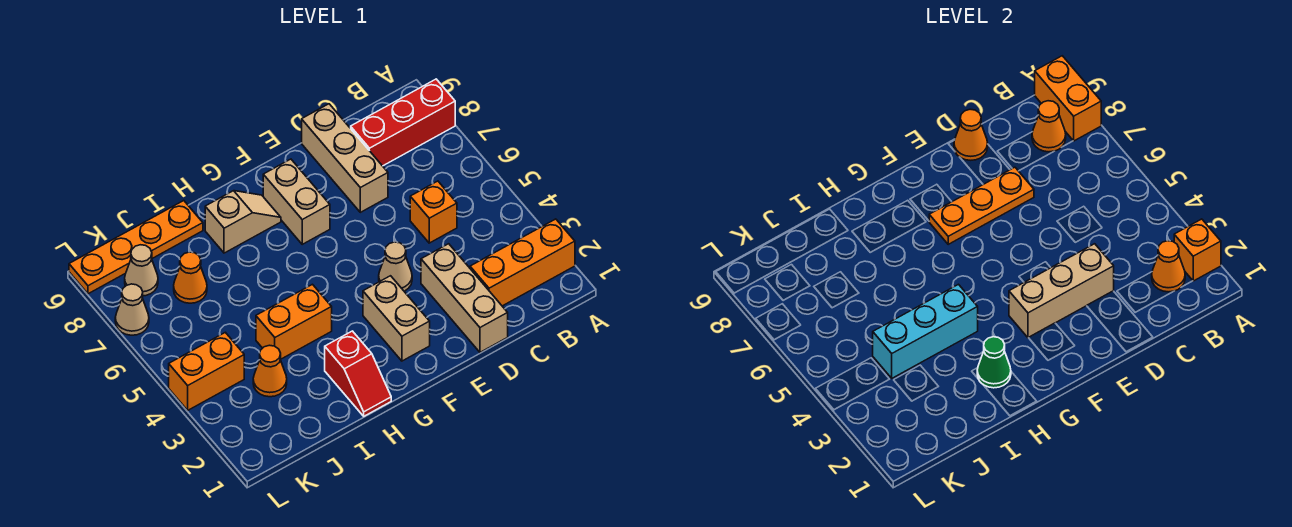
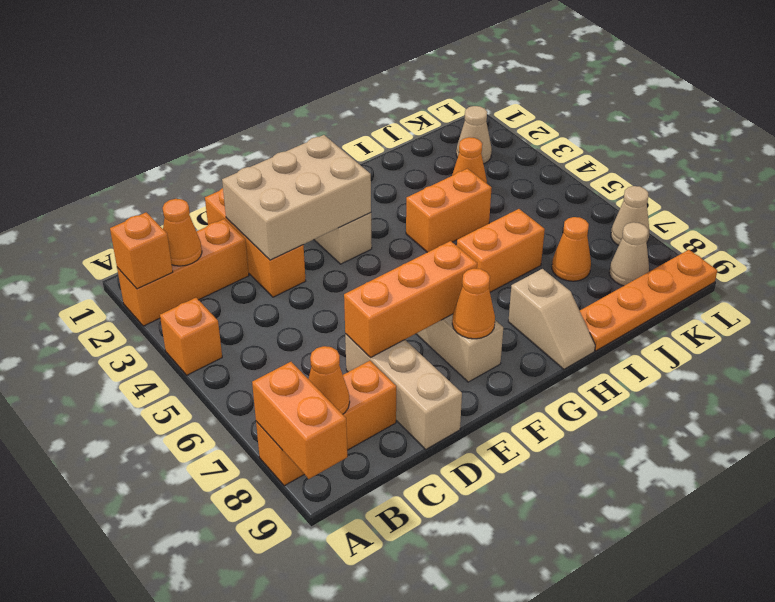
red brick A8:C8 level 1 -> orange brick A8:C8 level 1
orange brick C5 level 1 -> orange brick A4 level 1
tan brick D1:D3 level 1 -> orange brick D1:D3 level 1
tan brick D3:F3 level 2 -> tan brick D2:F3 level 2
orange plate D7:F7 level 2 -> orange brick D7:F7 level 2
orange cone D9 level 2 -> orange cone F8 level 2
tan cone E4 level 1 -> tan cone K2 level 1
tan slope G8:H8 level 1 top H -> tan slope H8:H9 level 1 top 8
red slope H1:H2 level 1 top 2 -> none
green cone H2 level 2 -> none
cyan brick H4:J4 level 2 -> none
orange brick K4:L4 level 1 -> orange brick H6:I6 level 1

